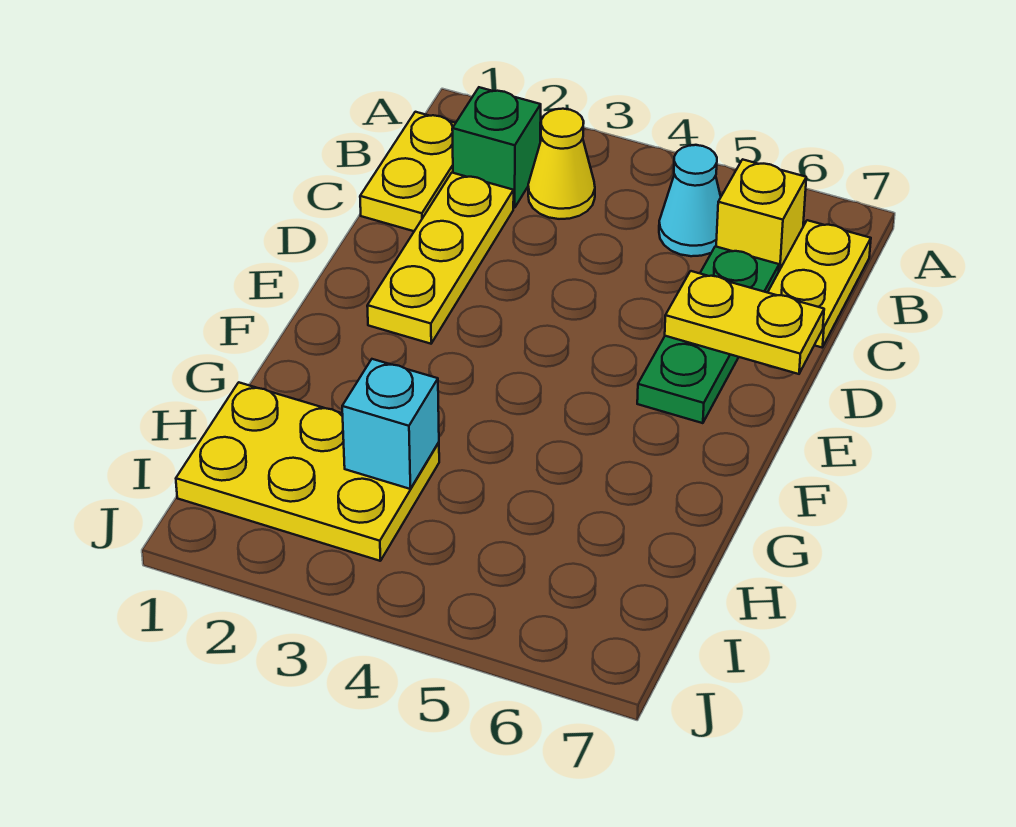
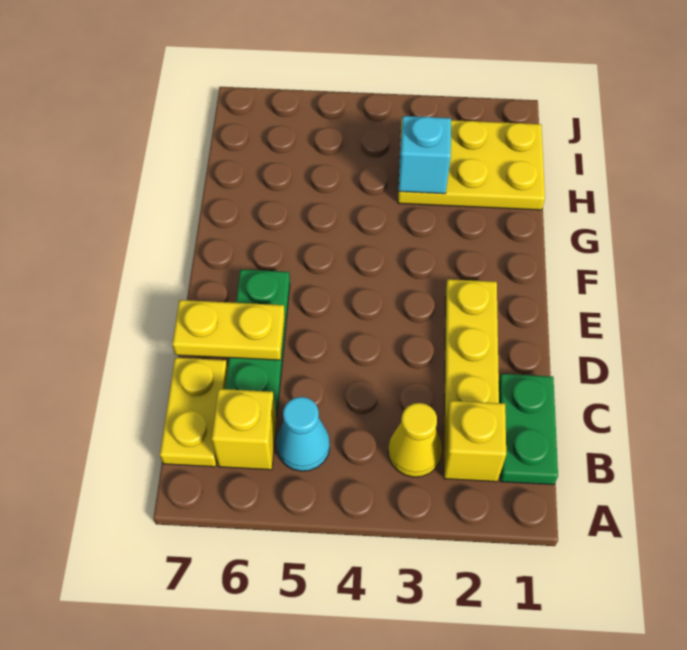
yellow plate B1:C1 level 1 -> green plate B1:C1 level 1
green brick B2 level 1 -> yellow brick B2 level 1

